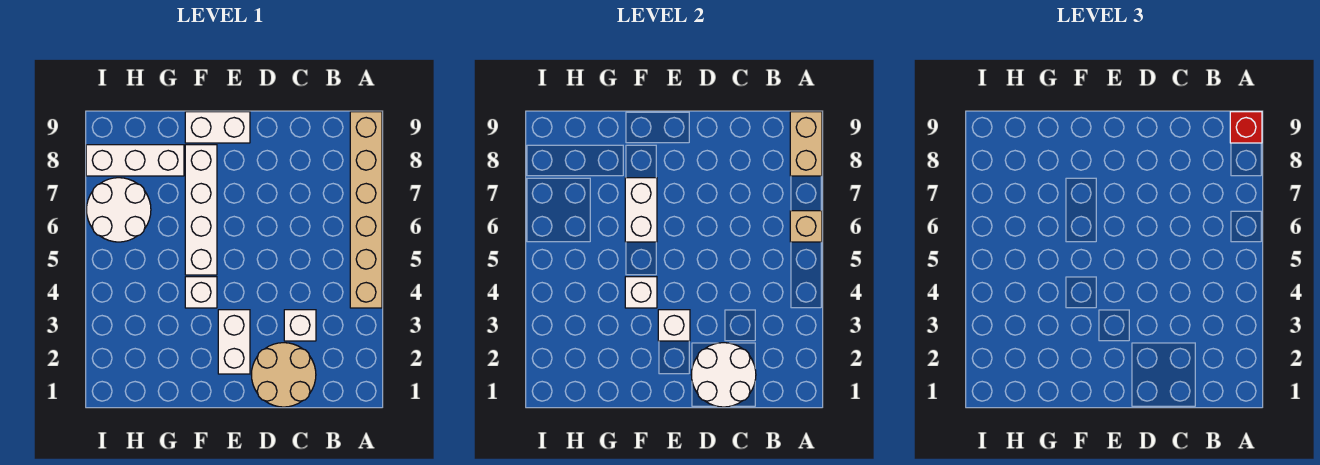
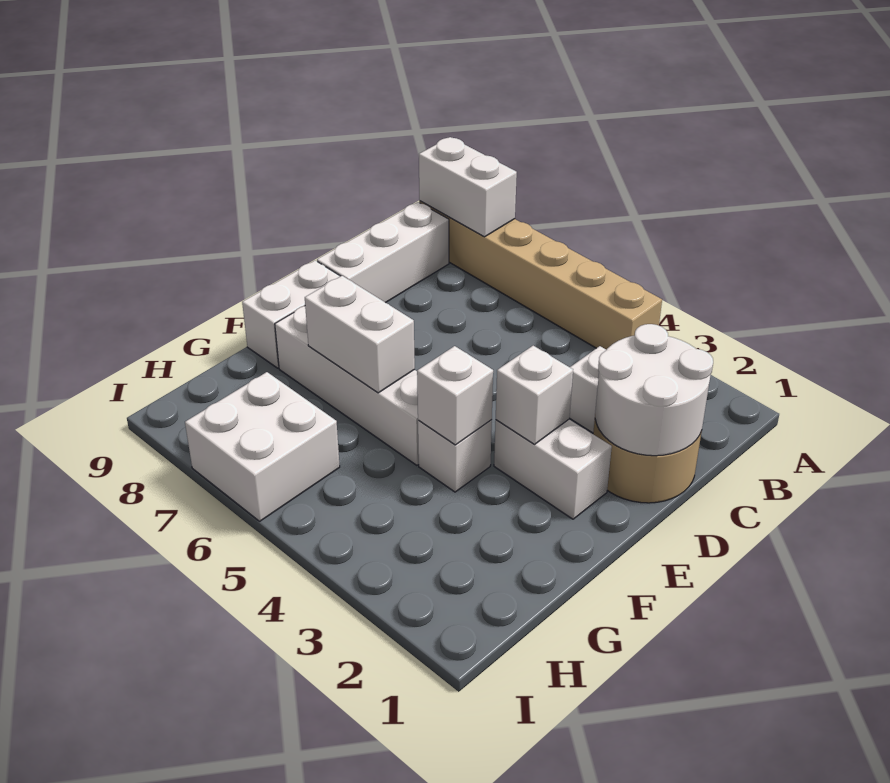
tan brick A6 level 2 -> none
tan brick A8:A9 level 2 -> white brick A8:A9 level 2
red brick A9 level 3 -> none
white brick G8:I8 level 1 -> white brick B9:D9 level 1
white round brick H6:I7 level 1 -> white brick H6:I7 level 1

